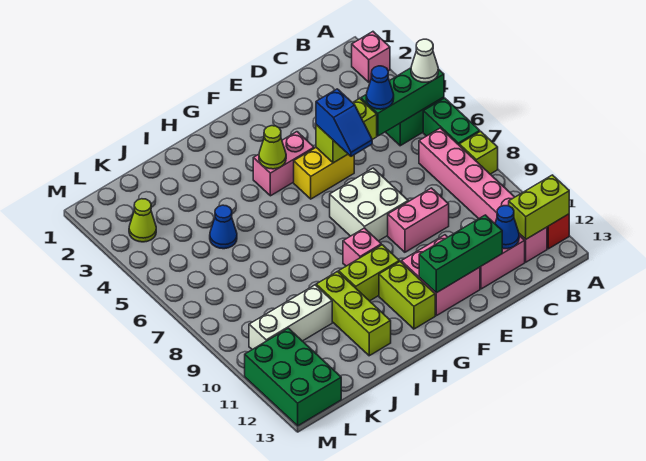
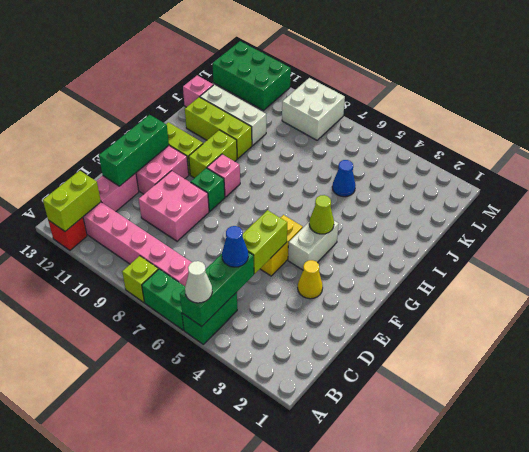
pink brick A2 level 1 -> pink brick J13 level 1
blue cone C12 level 2 -> none
pink brick D9:E9 level 1 -> pink brick D9:E10 level 1
none -> yellow cone E3 level 1
blue slope E5:E6 level 3 top 5 -> none
white brick E7:F8 level 1 -> white brick L8:M9 level 1
pink brick F4:G4 level 1 -> white brick F4:G4 level 1
none -> green brick F9 level 1
white brick J10:L10 level 1 -> white brick J10:J12 level 1
lime cone L3 level 1 -> none

